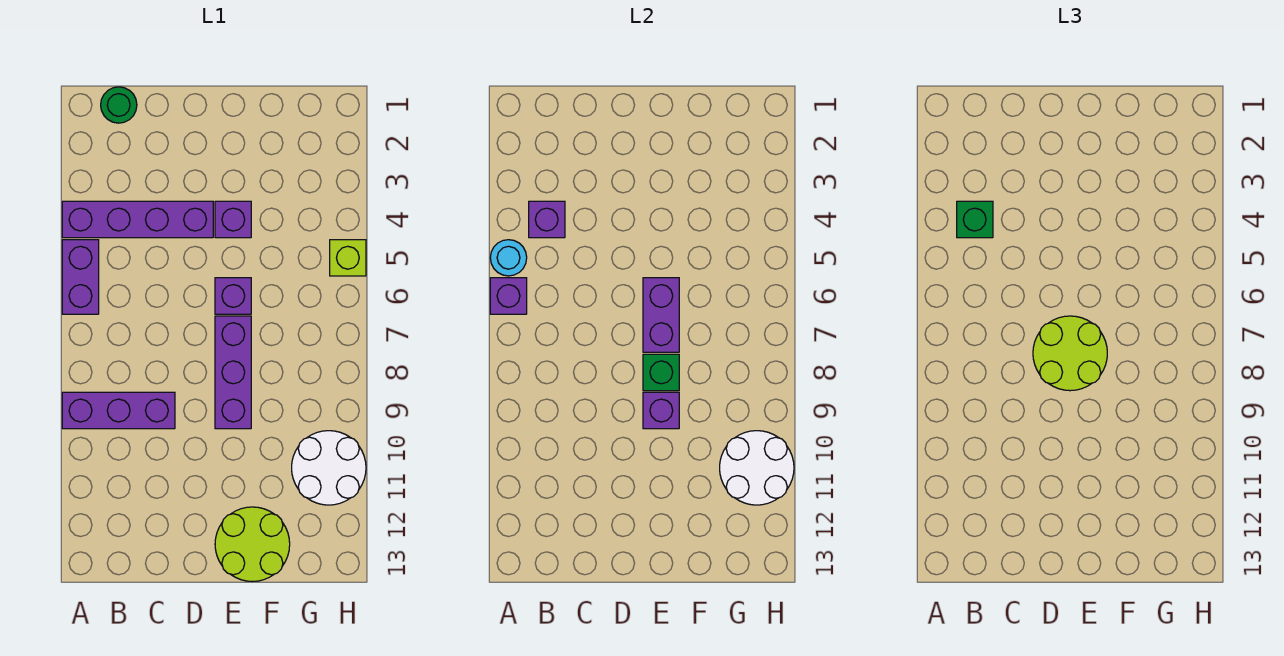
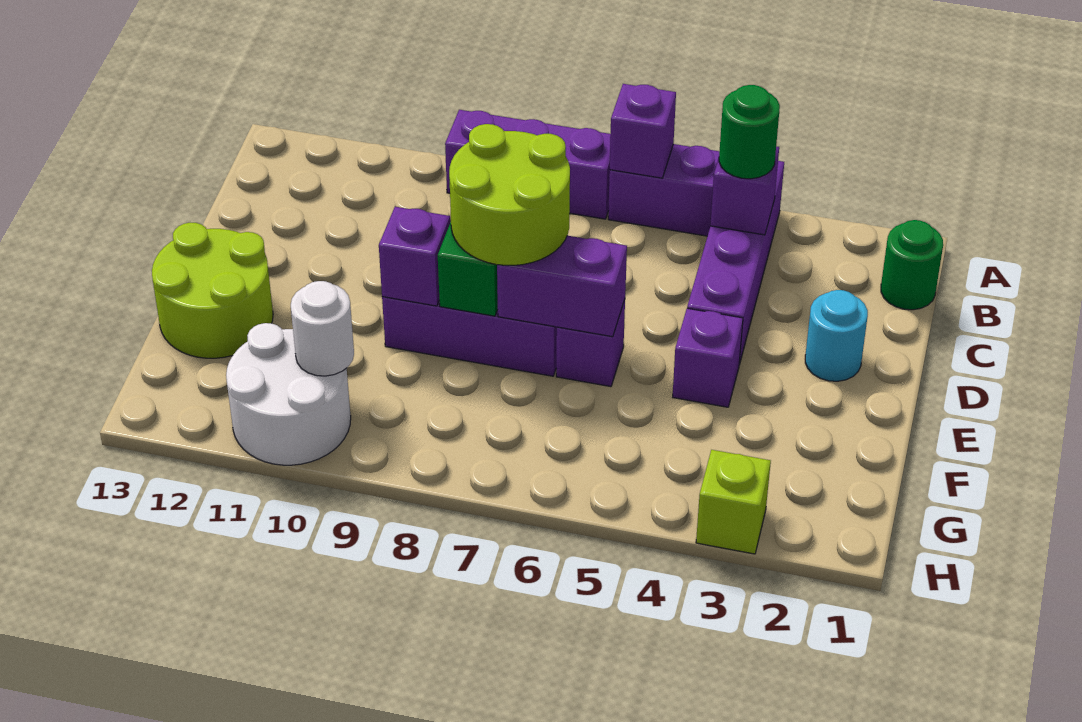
cyan round brick A5 level 2 -> cyan round brick D2 level 1
purple brick A9:C9 level 1 -> purple brick A7:A9 level 1
green brick B4 level 3 -> green round brick B4 level 3
white round brick G10:H11 level 2 -> white round brick G10 level 2
lime brick H5 level 1 -> lime brick H3 level 1

